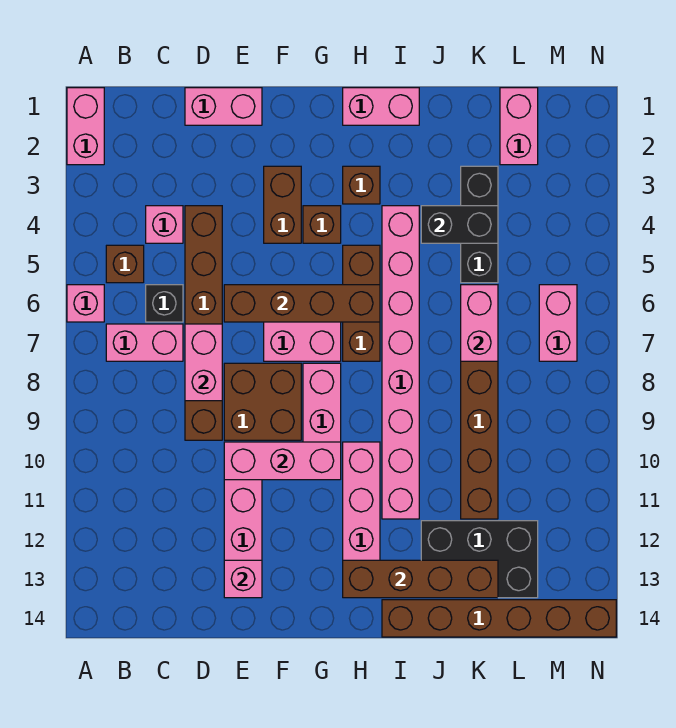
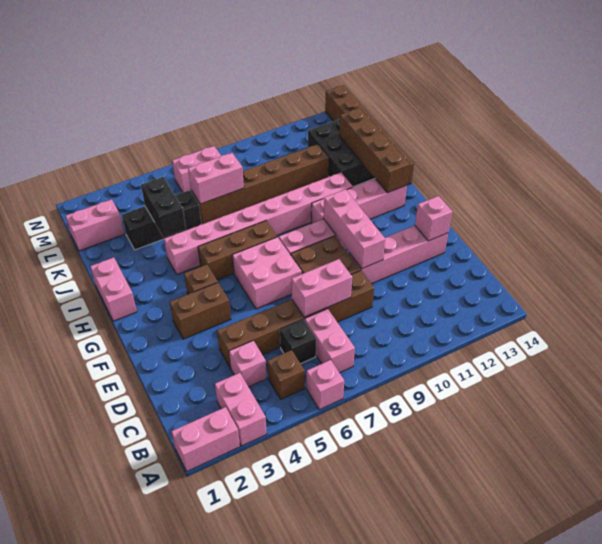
pink brick D1:E1 level 1 -> pink brick A3:B3 level 1
brown brick E6:H6 level 2 -> none
brown brick H3 level 1 -> none

